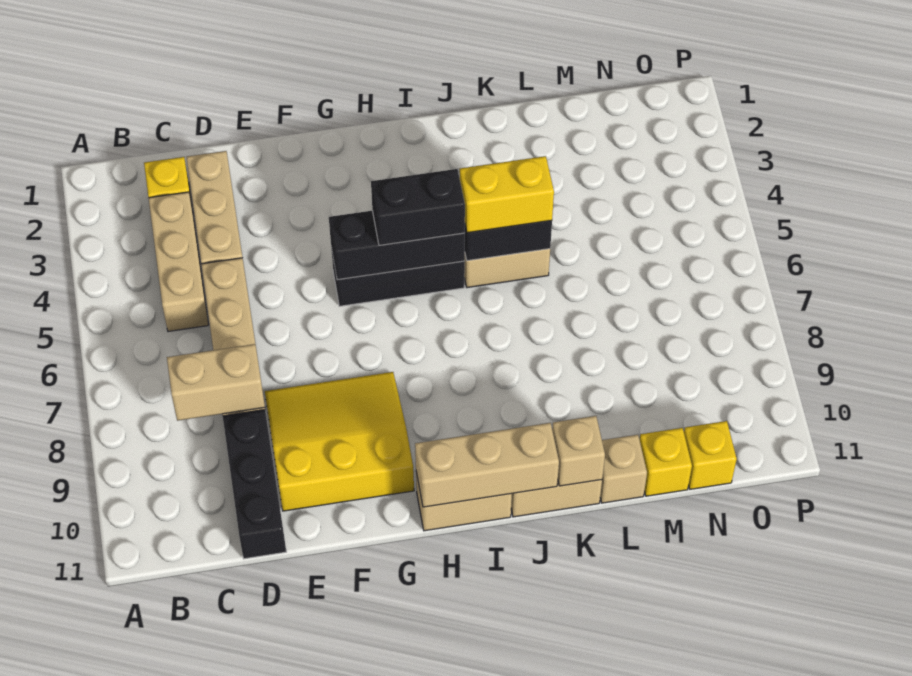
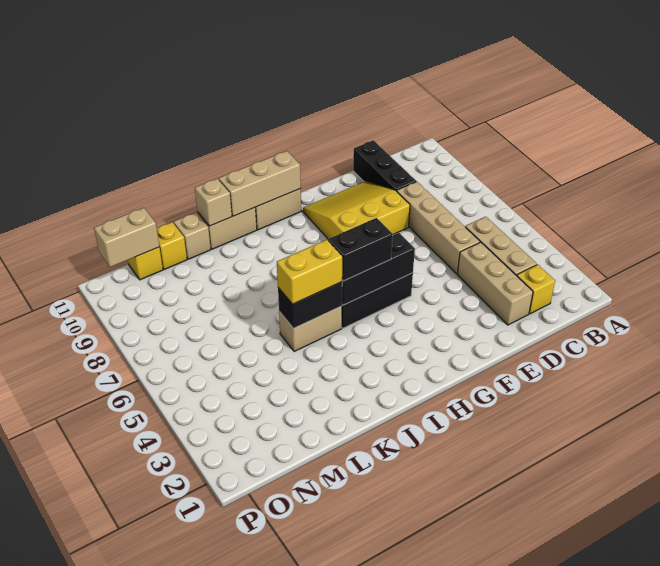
tan brick C8:D8 level 2 -> tan brick N11:O11 level 2
yellow slope E8:G10 level 1 top 10 -> yellow slope E8:G10 level 1 top 8

